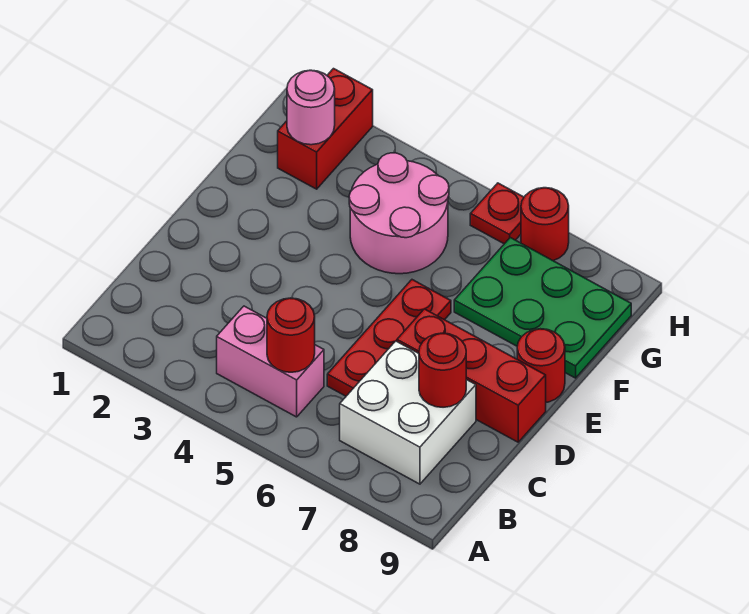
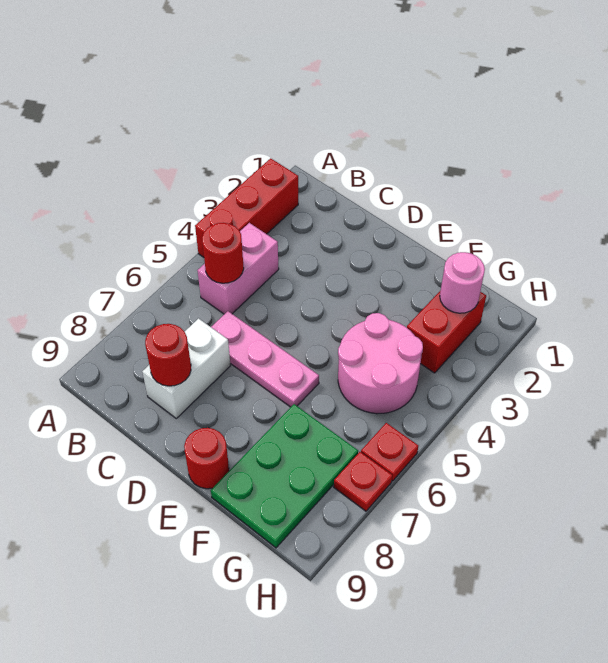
white brick B7:C8 level 1 -> white brick C7:C8 level 1
red plate C6:E6 level 1 -> pink plate C6:E6 level 1
red brick D7:D9 level 1 -> red brick A2:A4 level 1
red brick G2:H2 level 1 -> red brick G2:G3 level 1
red round brick H7 level 1 -> red plate H7 level 1

